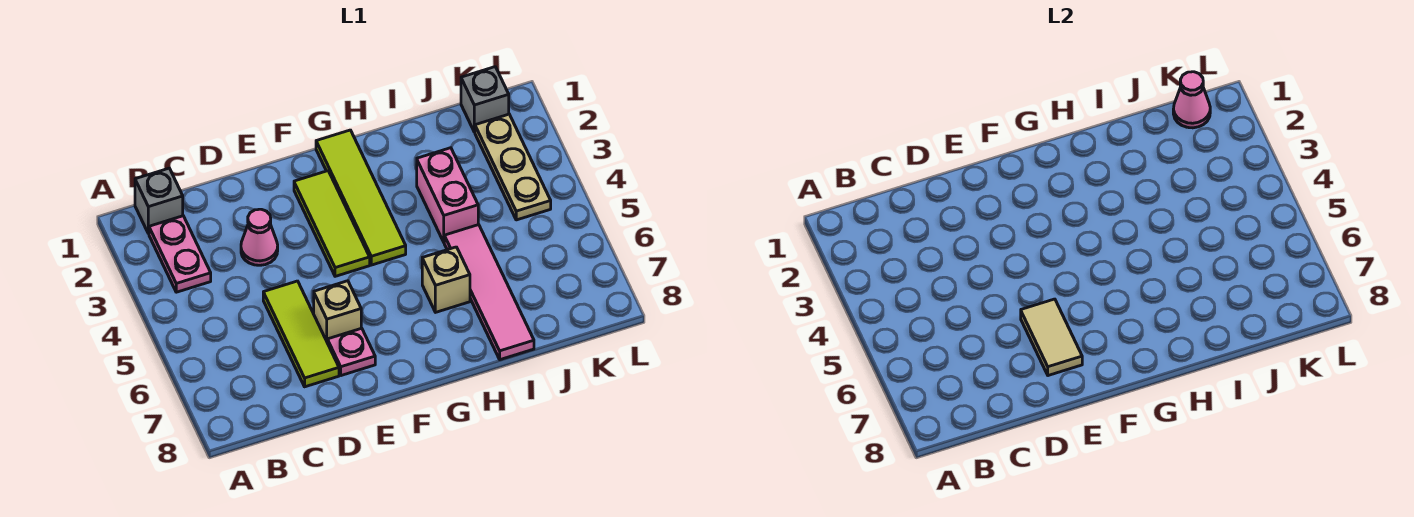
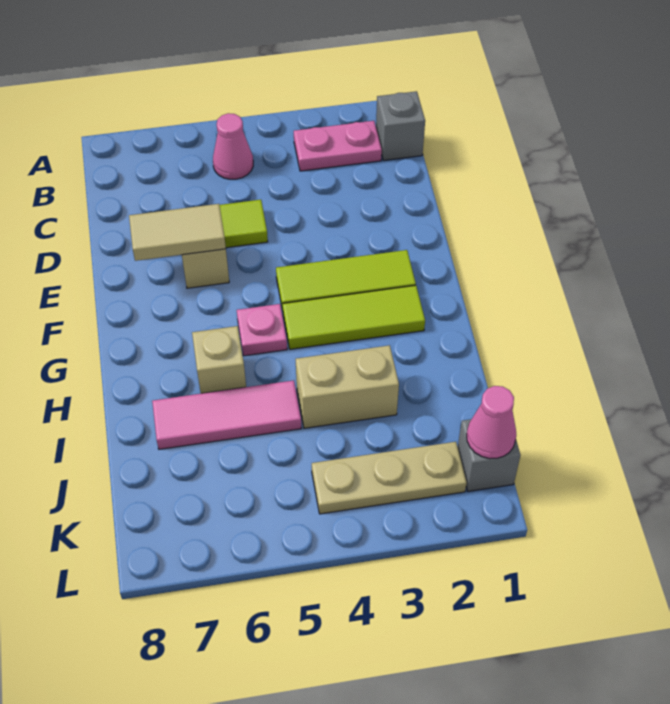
pink cone D3 level 1 -> pink cone B5 level 1
pink plate E7 level 1 -> pink plate G5 level 1
lime tile G1:G4 level 1 -> lime tile G2:G4 level 1
pink brick I3:I4 level 1 -> tan brick I3:I4 level 1
pink tile I5:I8 level 1 -> pink tile I5:I7 level 1

